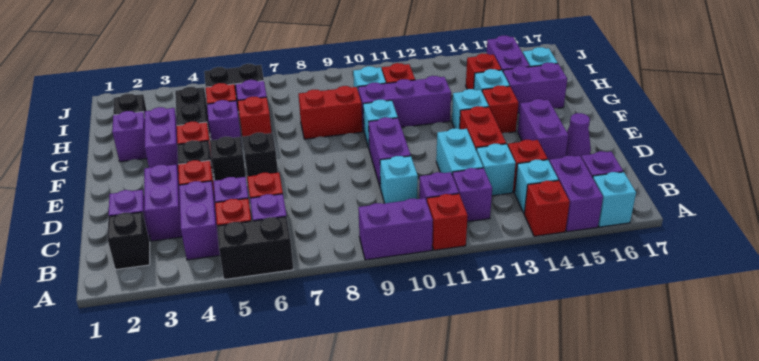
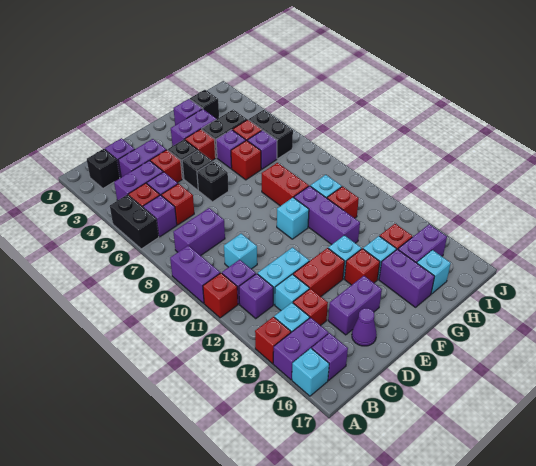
purple brick D10:E10 level 1 -> purple brick B8:C8 level 1

